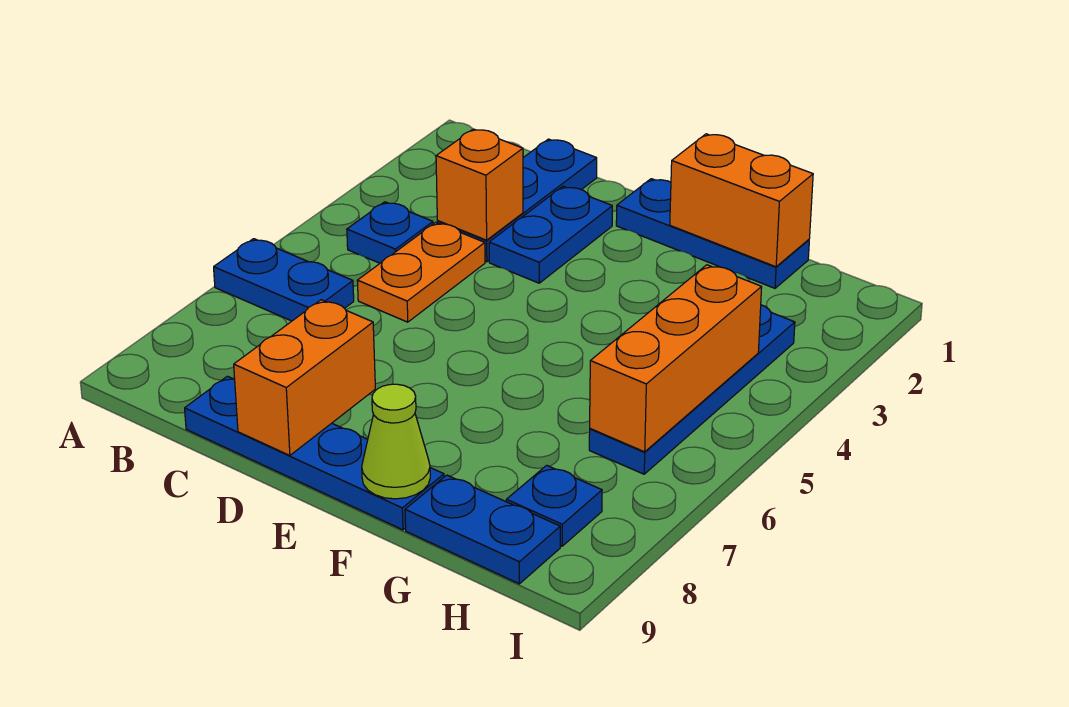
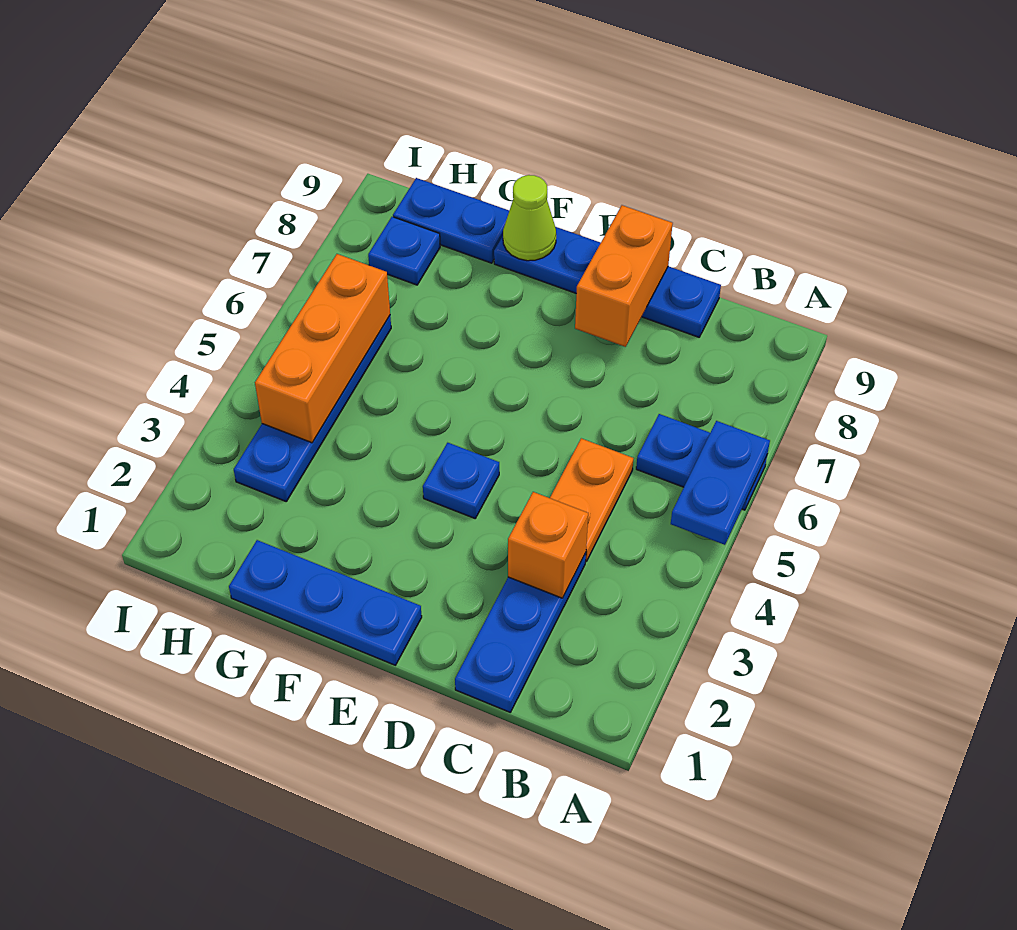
blue plate B4 level 1 -> blue plate E4 level 1
blue plate D2:D3 level 1 -> blue plate A5:A6 level 2
orange brick F1:G1 level 2 -> none

